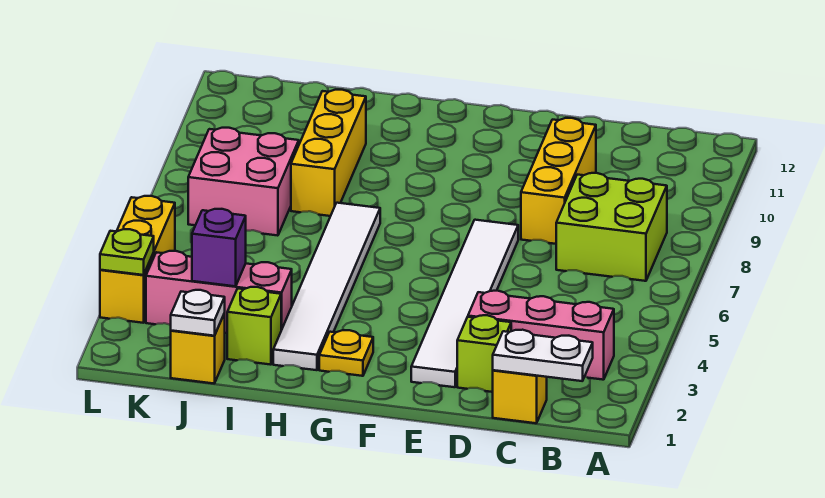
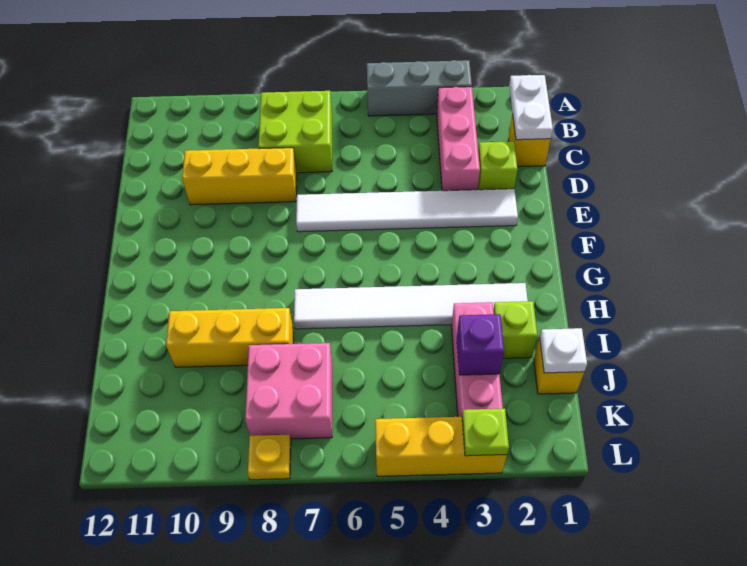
none -> grey brick A3:A5 level 1
yellow plate G2 level 1 -> yellow plate L8 level 1

